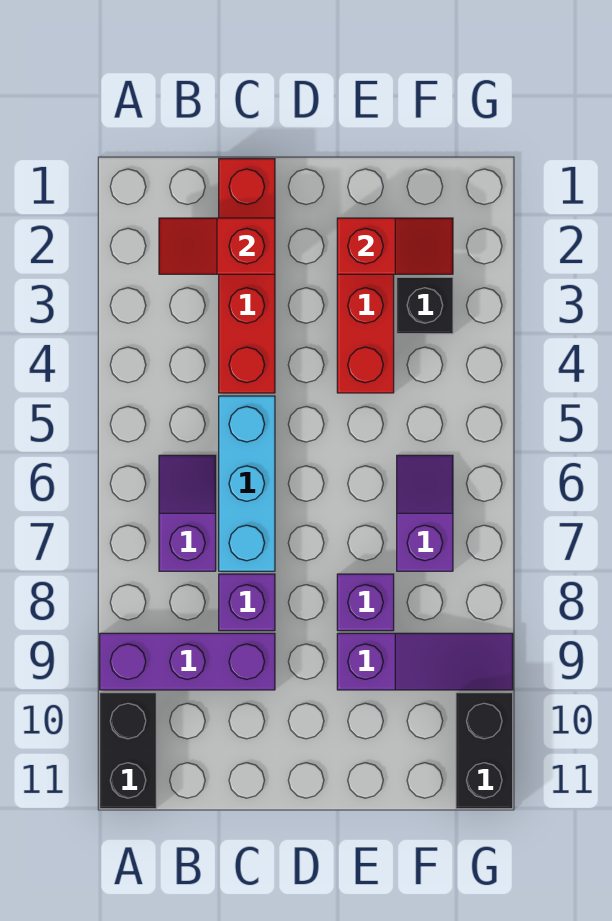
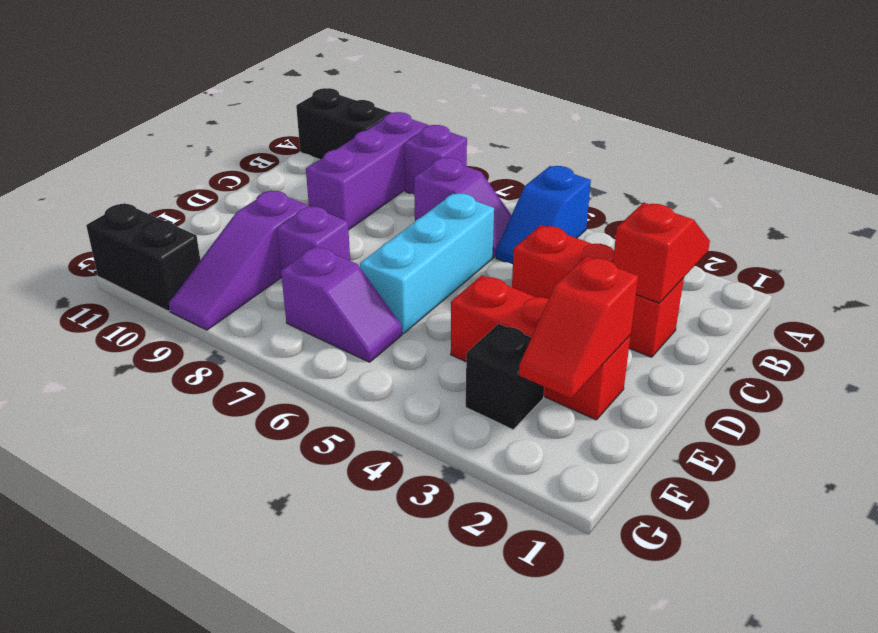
none -> blue slope A5:B5 level 1 top A
red brick C1:C4 level 1 -> red brick C2:C4 level 1
cyan brick C5:C7 level 1 -> cyan brick C6:E6 level 1
purple brick C8 level 1 -> purple brick A8 level 1

